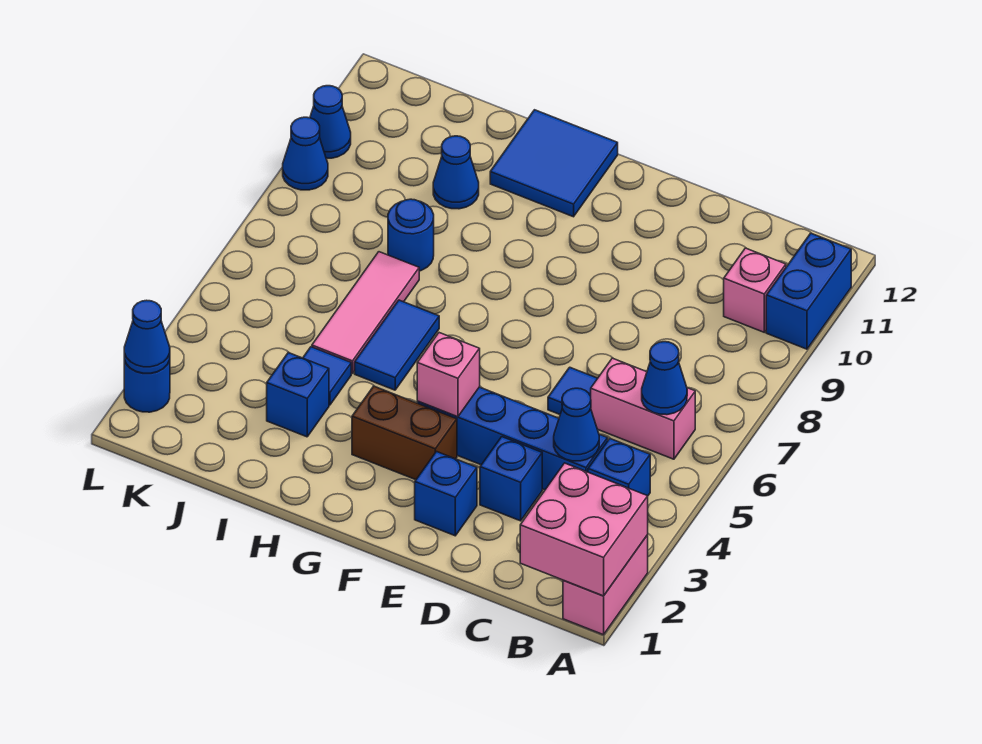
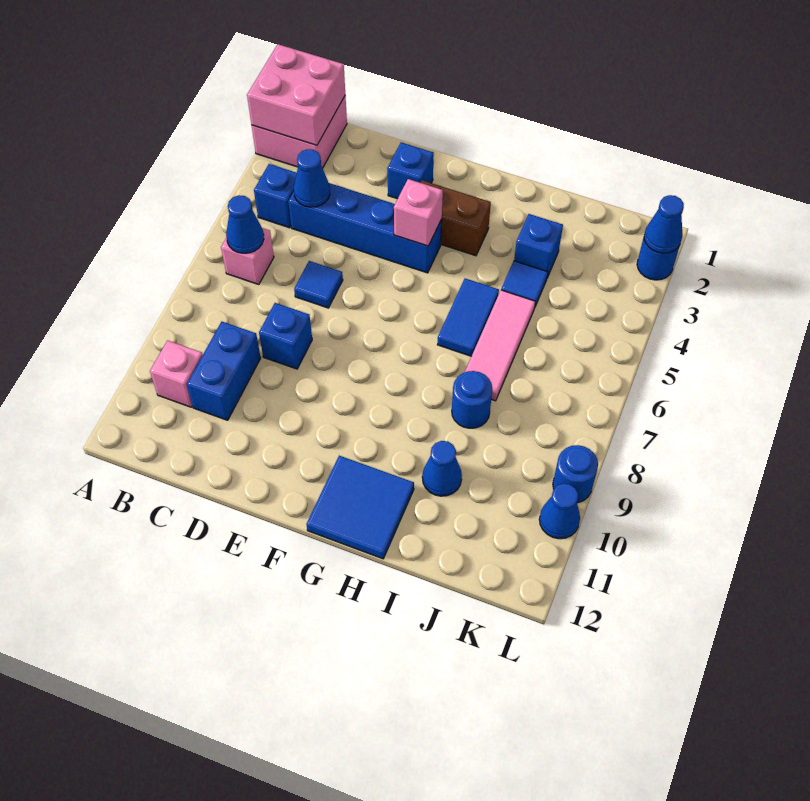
pink brick A1:A2 level 1 -> pink brick A1:B2 level 1
blue brick A10:A11 level 1 -> blue brick C9:C10 level 1
pink brick B6:C6 level 1 -> pink brick B6 level 1
blue brick D3 level 1 -> blue brick D8 level 1
blue cone L9 level 1 -> blue round brick L9 level 1

